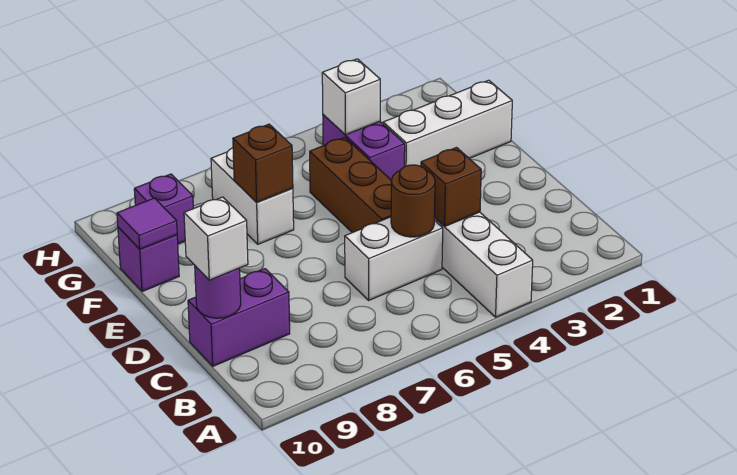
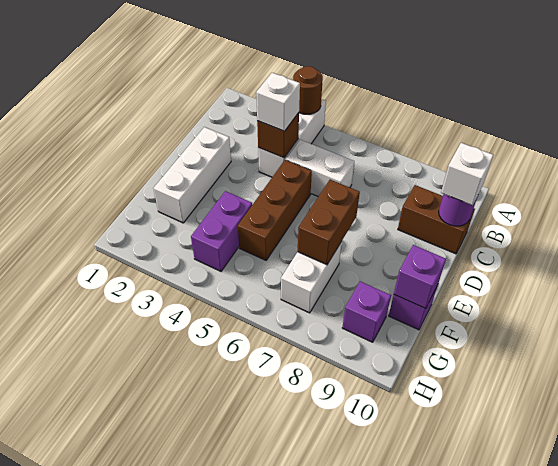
brown round brick C5 level 2 -> brown round brick A4 level 2
purple brick C9:C10 level 1 -> brown brick C9:C10 level 1
white brick F1:F3 level 1 -> white brick D2:F2 level 1
brown brick F7 level 2 -> brown brick E7:F7 level 2
purple tile F10 level 2 -> purple brick F10 level 2
white brick G4 level 2 -> white brick C4 level 3

